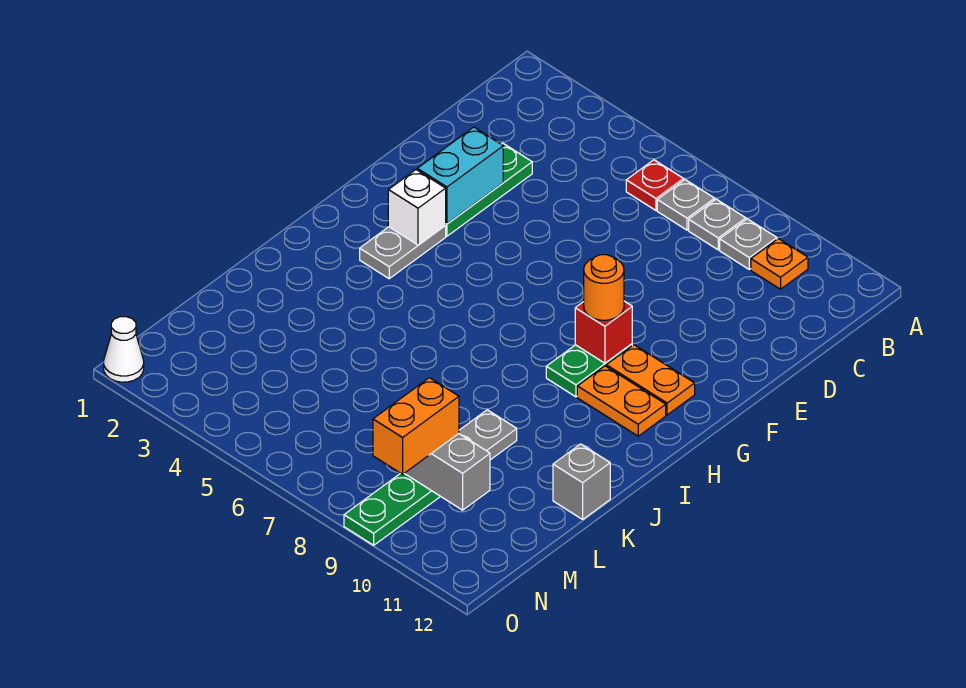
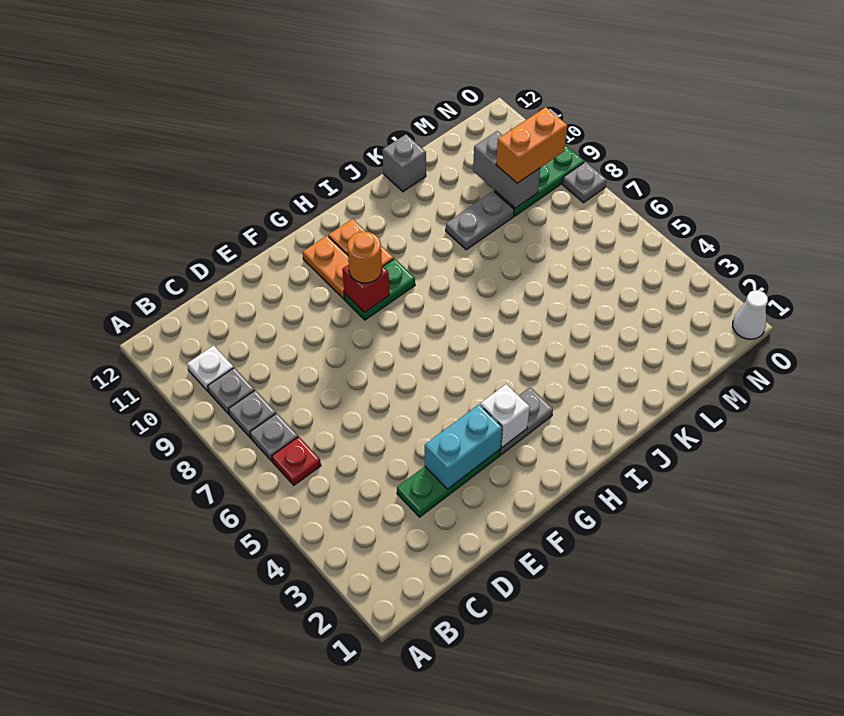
orange plate B10 level 1 -> white plate B10 level 1
none -> grey plate O8 level 1

